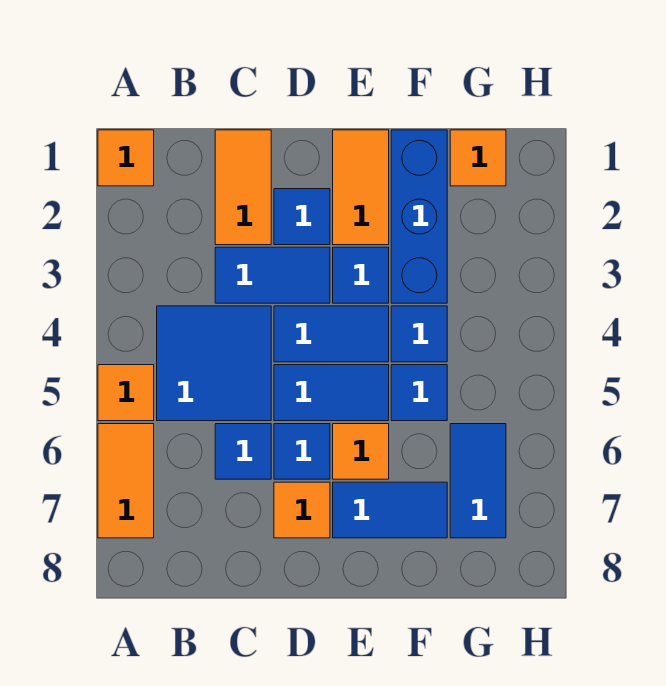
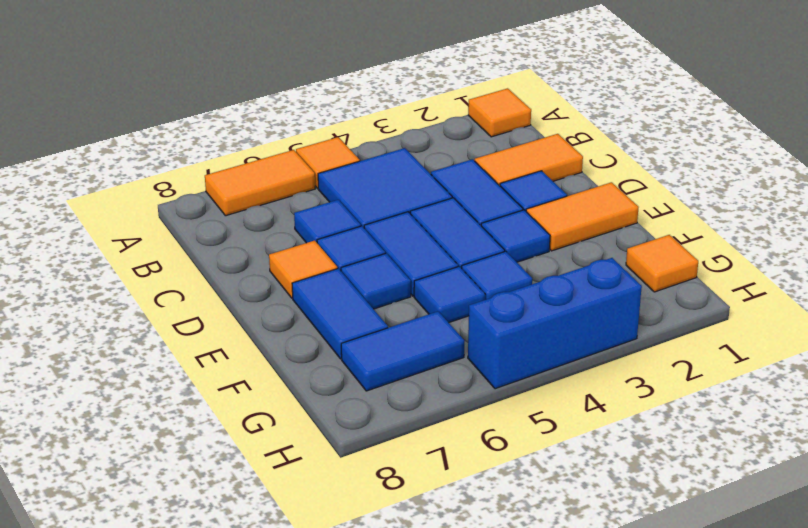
orange tile E6 level 1 -> blue tile E6 level 1
blue brick F1:F3 level 1 -> blue brick H3:H5 level 1

